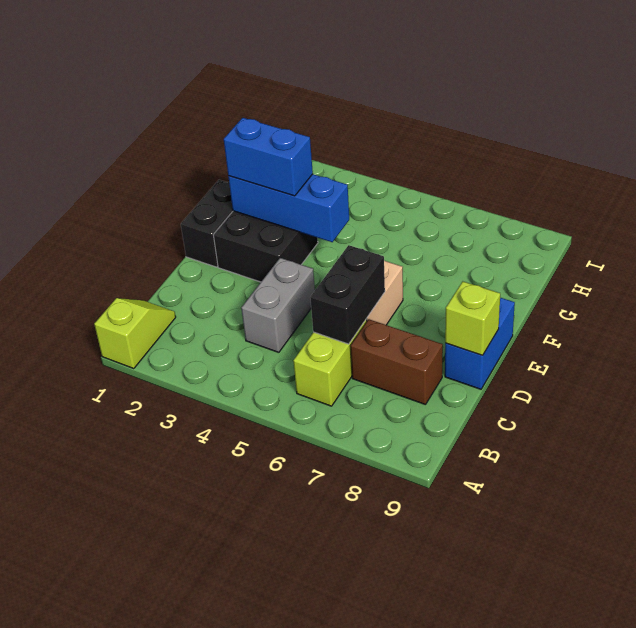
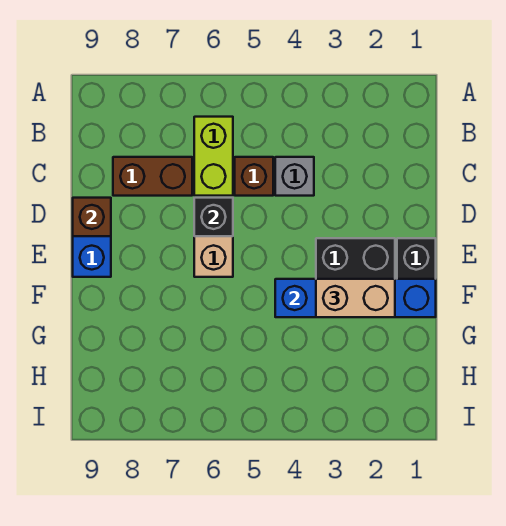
lime slope A1:B1 level 1 top A -> none
grey brick C4:D4 level 1 -> grey brick C4 level 1
none -> brown brick C5 level 1
black brick C6:D6 level 2 -> black brick D6 level 2
lime brick D9 level 2 -> brown brick D9 level 2
blue brick F2:F4 level 2 -> blue brick F1:F4 level 2
blue brick F2:F3 level 3 -> tan brick F2:F3 level 3

